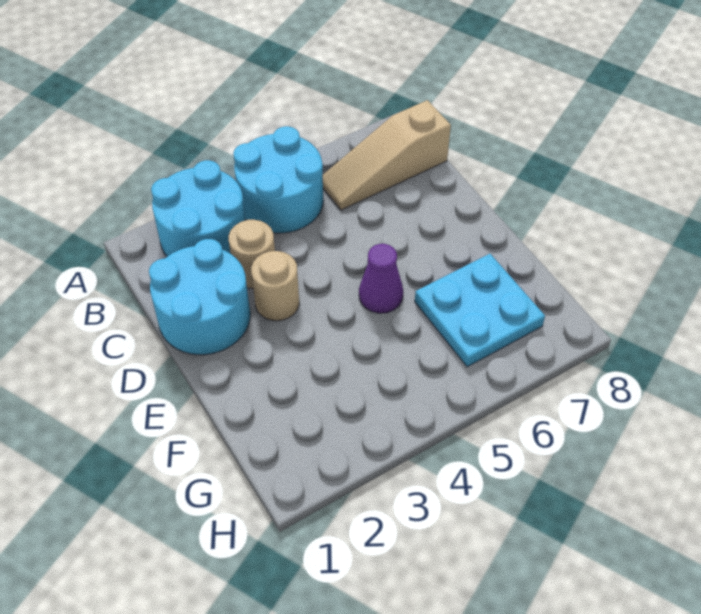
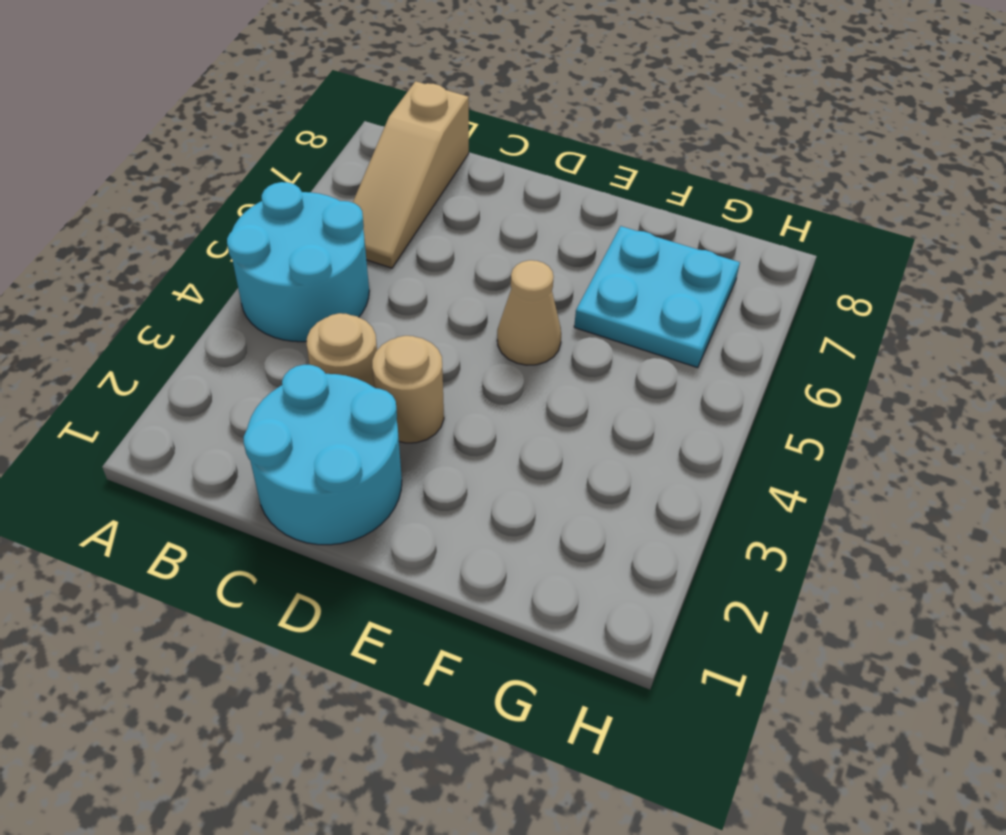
cyan round brick A2:B3 level 1 -> none
purple cone E5 level 1 -> tan cone E5 level 1

